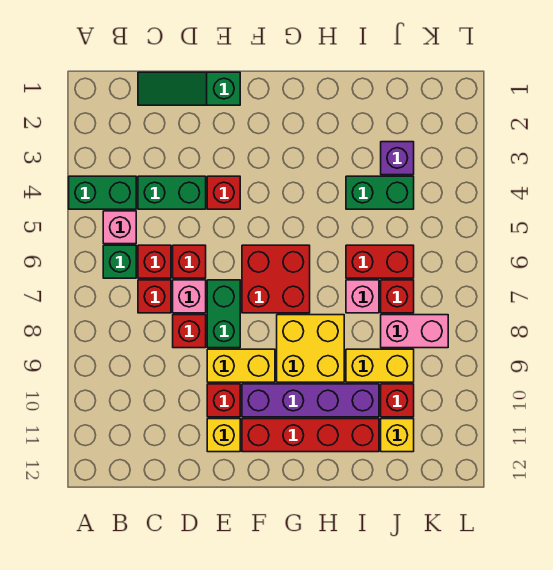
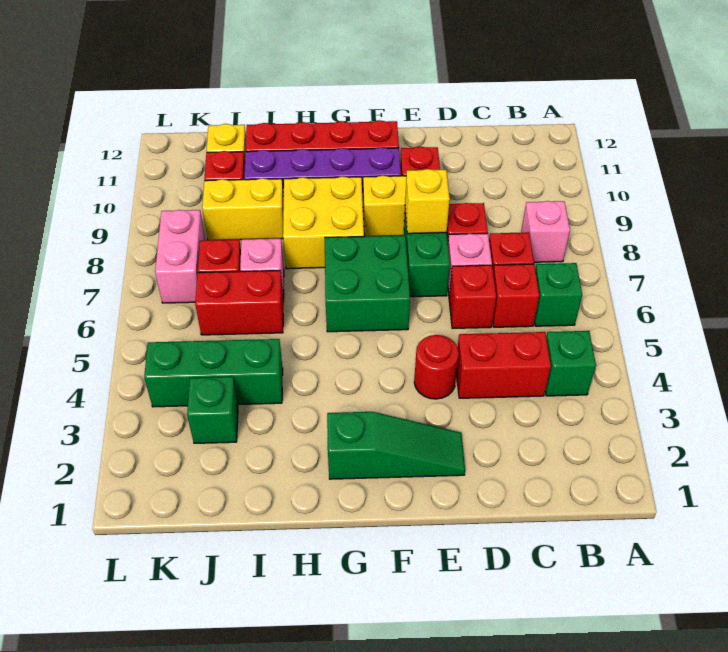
green brick A4:B4 level 1 -> green brick B4 level 1
pink brick B5 level 1 -> pink brick B8 level 1
green slope C1:E1 level 1 top E -> green slope E2:G2 level 1 top G
green brick C4:D4 level 1 -> red brick C4:D4 level 1
red brick E4 level 1 -> red round brick E4 level 1
yellow brick E11 level 1 -> yellow brick E8 level 2
red brick F6:G7 level 1 -> green brick F6:G7 level 1
green brick I4:J4 level 1 -> green brick I4:K4 level 1
purple brick J3 level 1 -> green brick J3 level 1
pink brick J8:K8 level 1 -> pink brick K7:K8 level 1

